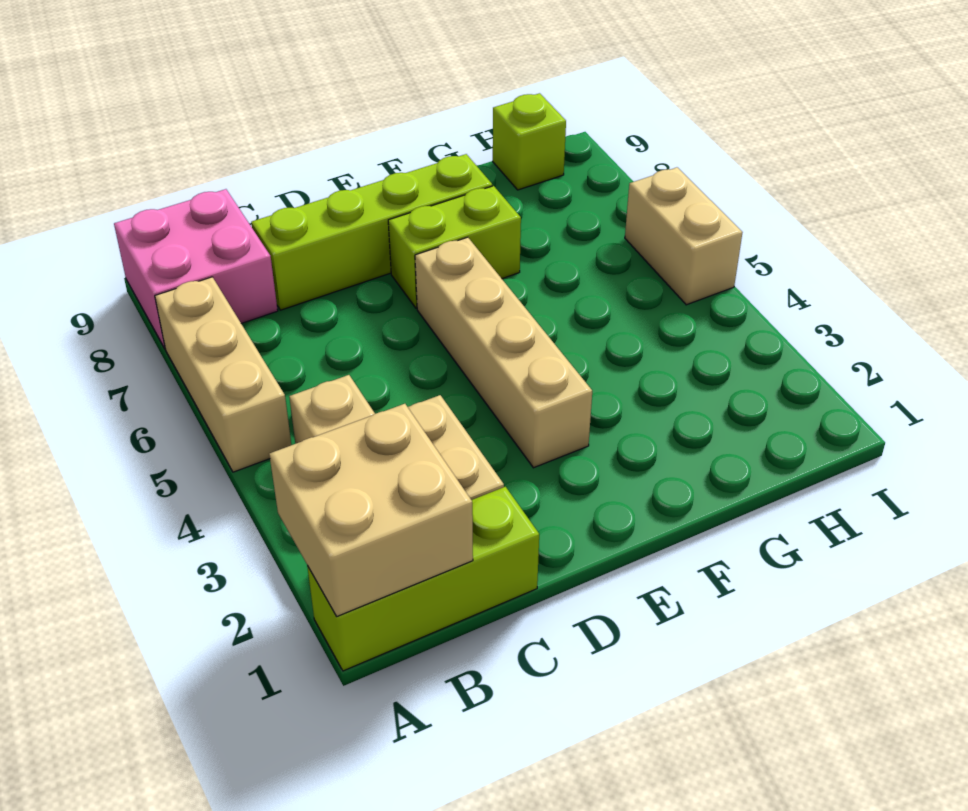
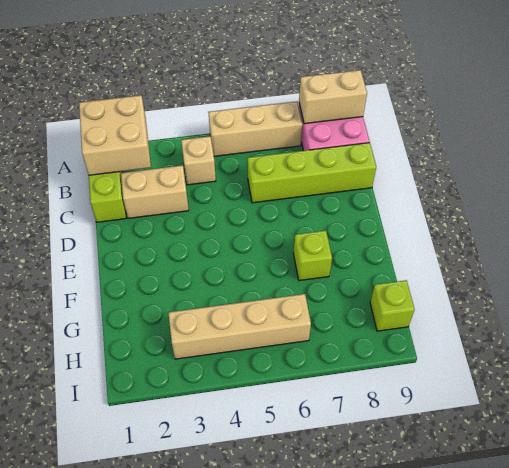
lime brick C8:F8 level 1 -> lime brick C6:C9 level 1
tan brick E3:E6 level 1 -> tan brick H3:H6 level 1
lime brick E7:F7 level 1 -> lime brick F7 level 1
tan brick I5:I6 level 1 -> tan brick A8:A9 level 2

